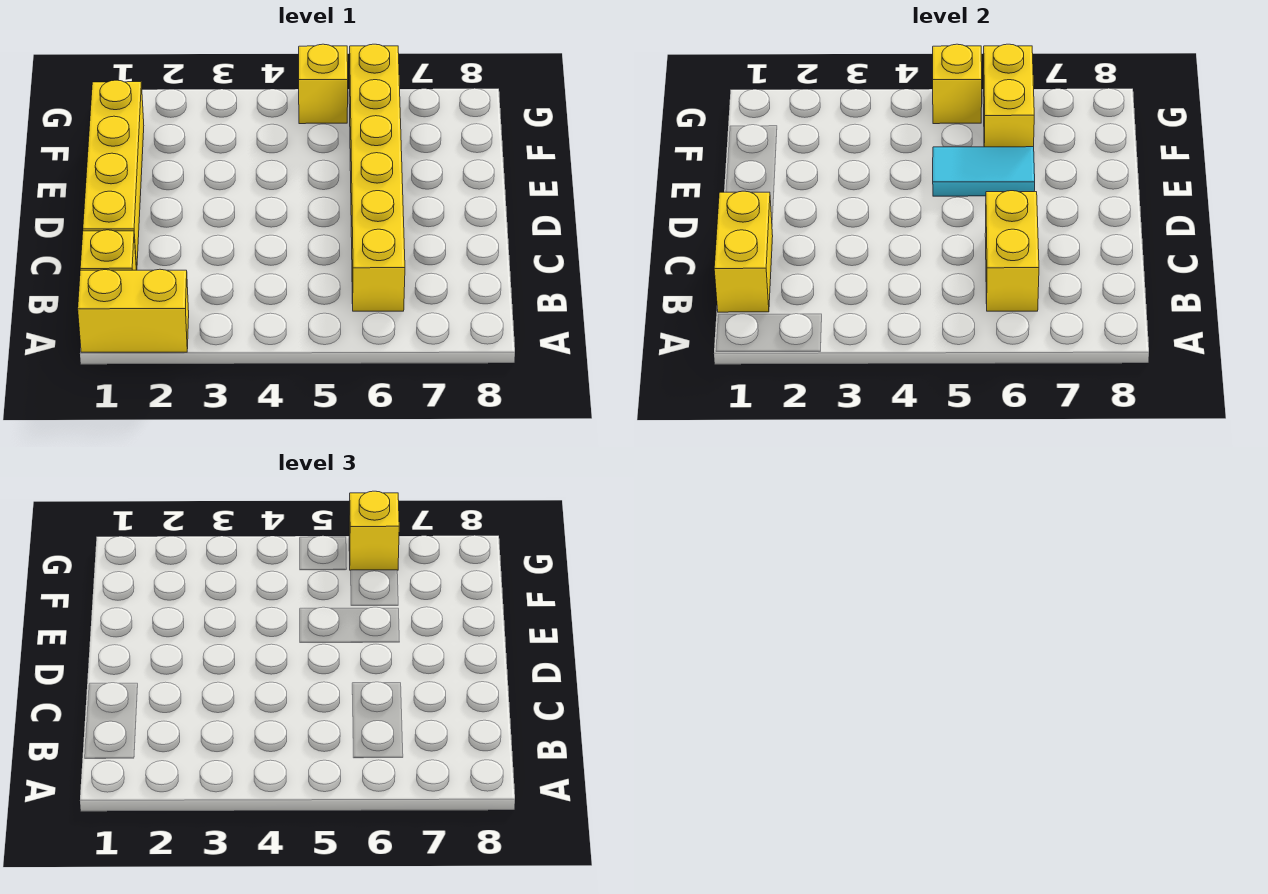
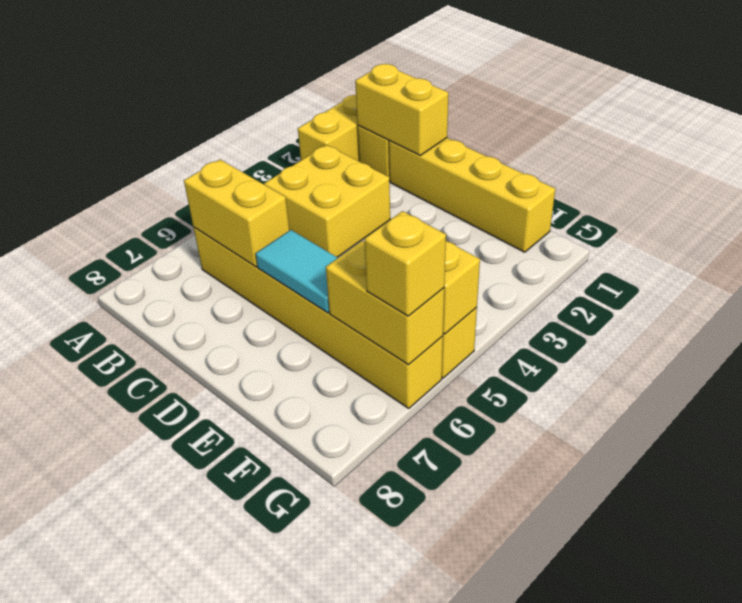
none -> yellow brick B3:C4 level 1
cyan tile E5:E6 level 2 -> cyan tile D6:E6 level 2

